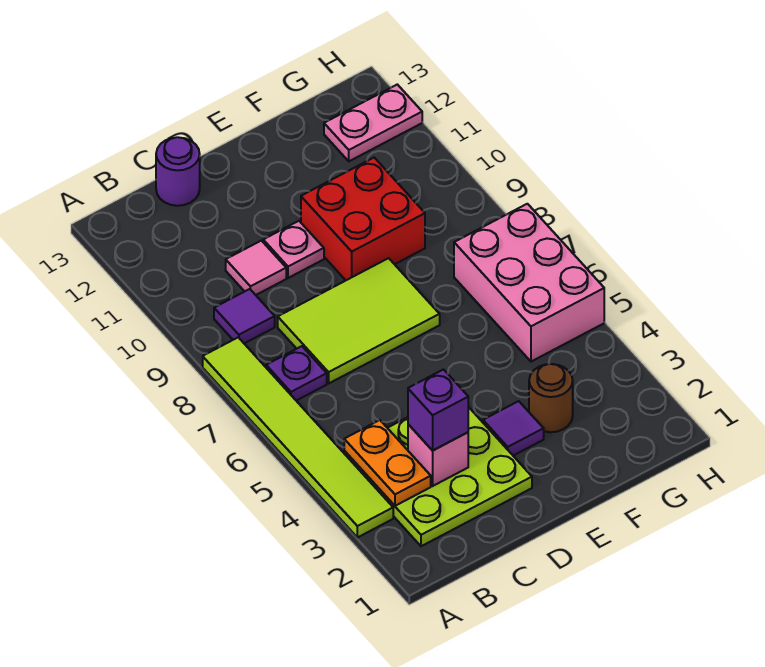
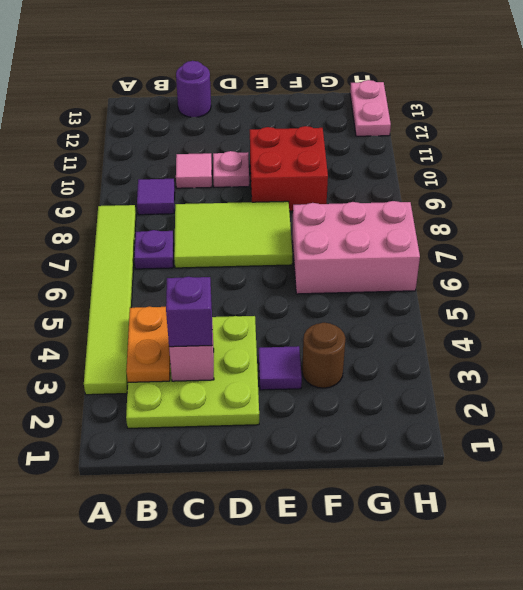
pink brick G5:H7 level 1 -> pink brick F6:H7 level 1
pink plate G12:H12 level 1 -> pink plate H12:H13 level 1

